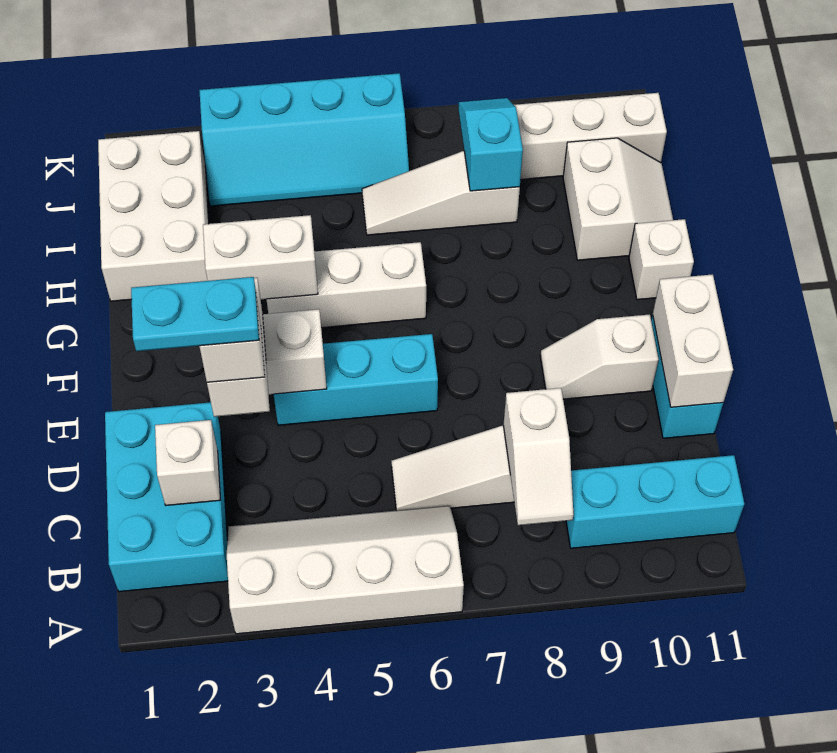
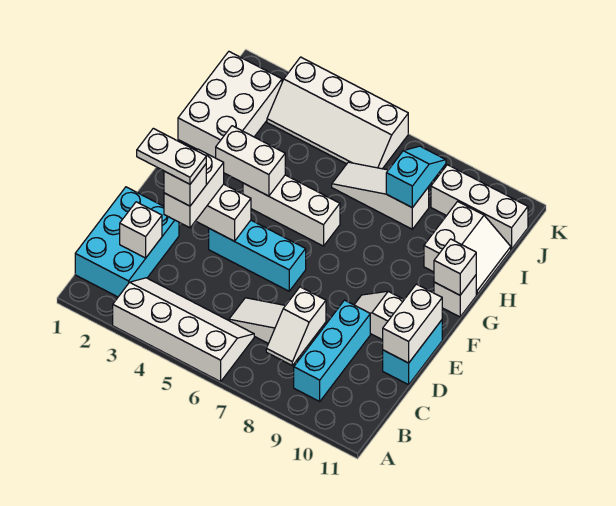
cyan brick B9:B11 level 1 -> cyan brick B9:D9 level 1
cyan plate D2:D3 level 5 -> white plate D2:D3 level 5
none -> white brick G11 level 2
cyan slope J3:K6 level 1 top K -> white slope J3:K6 level 1 top K

